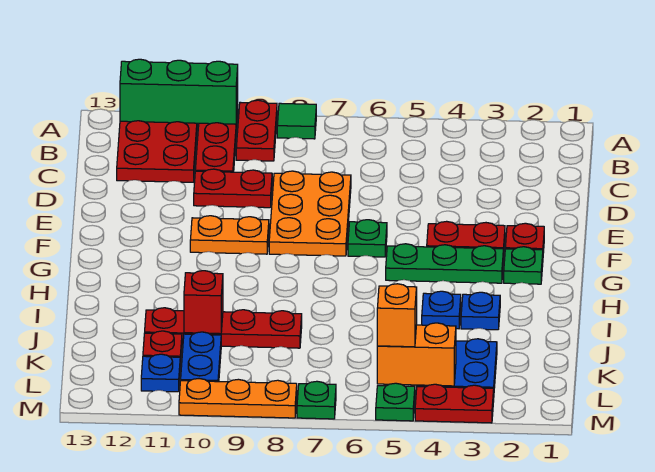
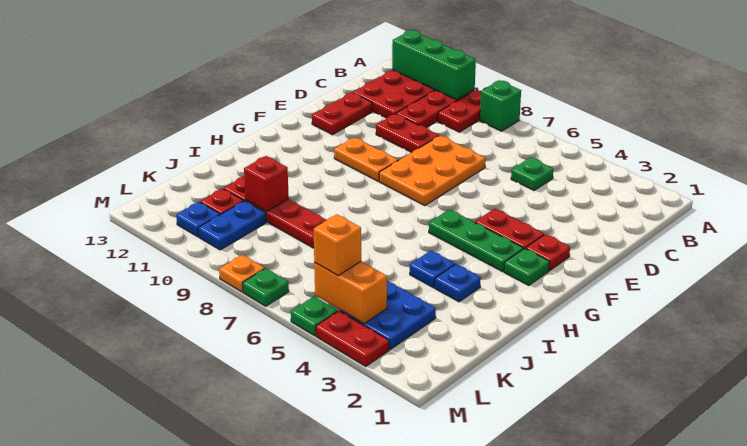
green tile A8 level 1 -> green brick A8 level 1
none -> red plate D12:E12 level 1
green plate F6 level 1 -> green plate C5 level 1
orange plate M8:M10 level 1 -> orange plate M8 level 1

